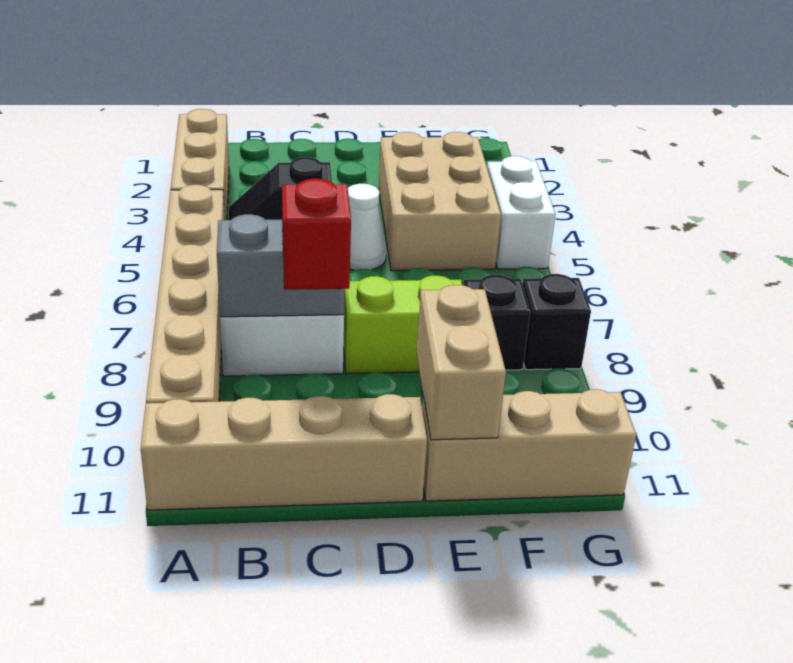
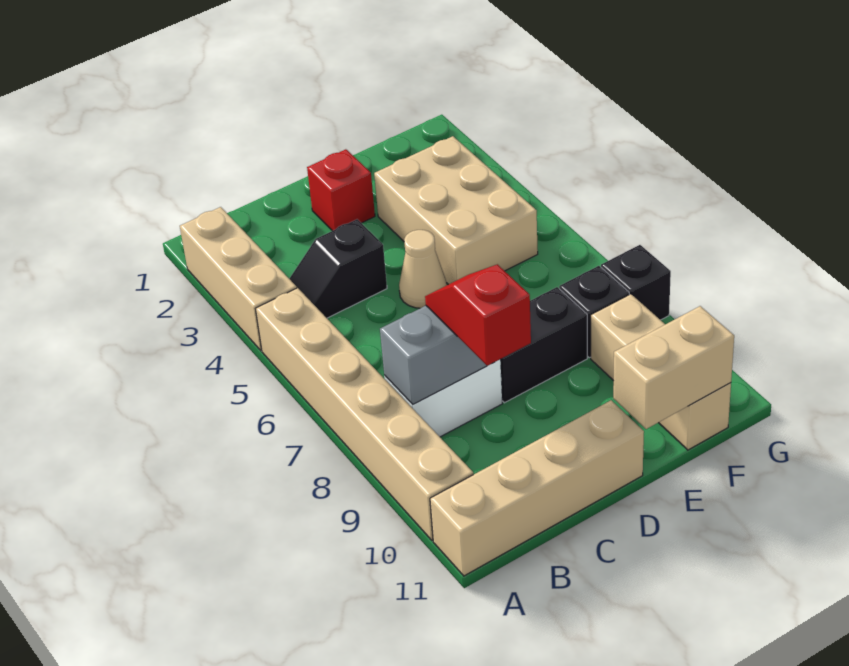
none -> red brick D2 level 1
white cone D5 level 1 -> tan cone D5 level 1
lime brick D8:E8 level 1 -> black brick D8:E8 level 1
tan brick E10:E11 level 2 -> tan brick E11:F11 level 2
tan brick E11:G11 level 1 -> tan brick F9:F11 level 1
white brick G4:G5 level 1 -> none

